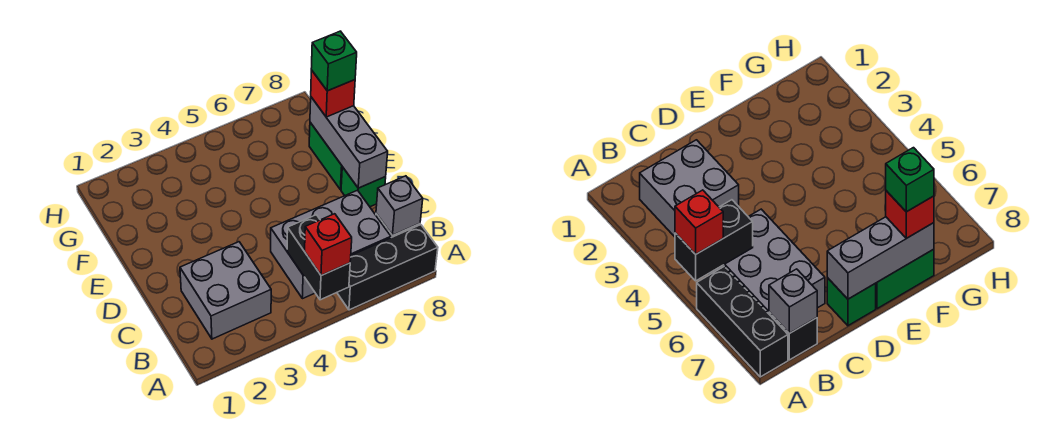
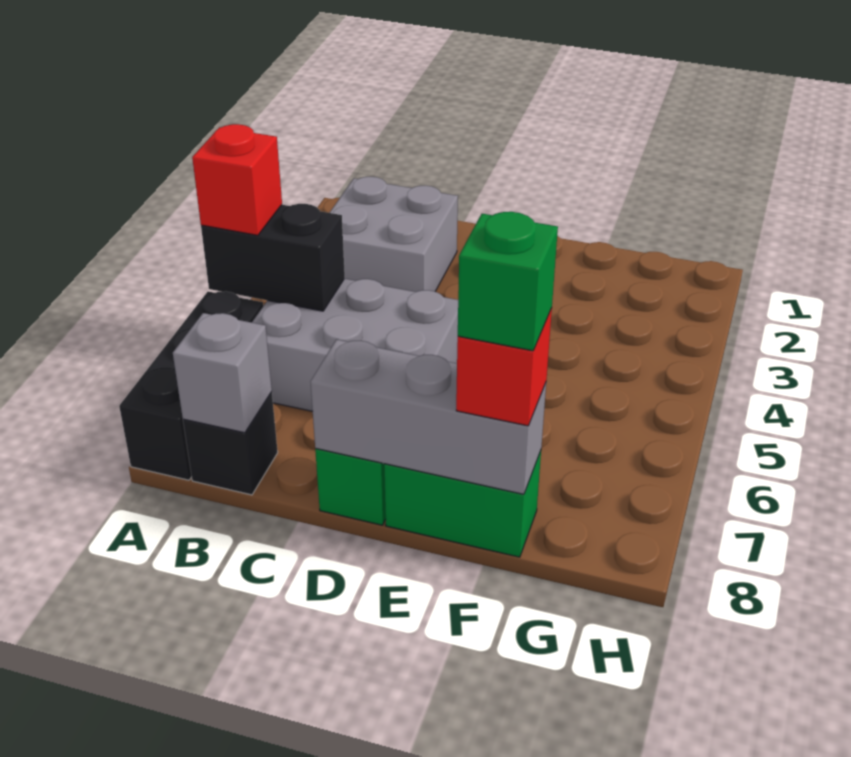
grey brick B5:C7 level 1 -> grey brick B5:D6 level 1

